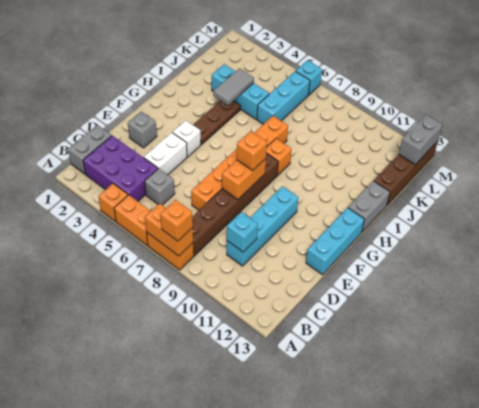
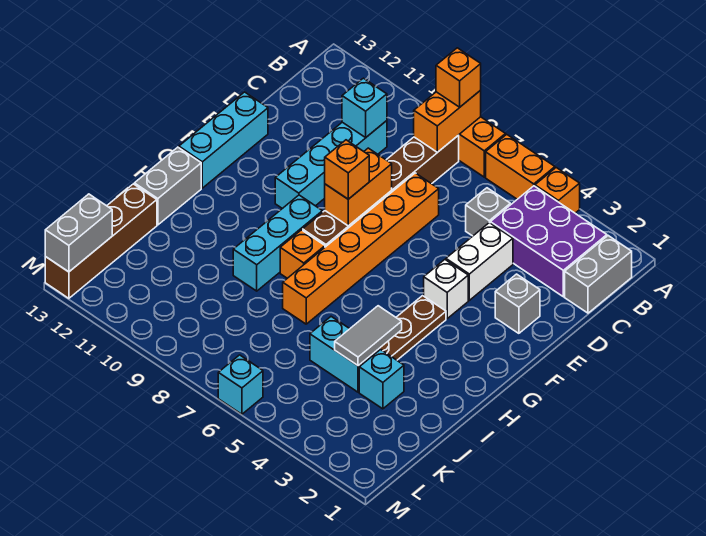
orange brick A7:A8 level 2 -> orange brick A8:B8 level 2
cyan brick J6:L6 level 1 -> cyan brick G9:I9 level 1

